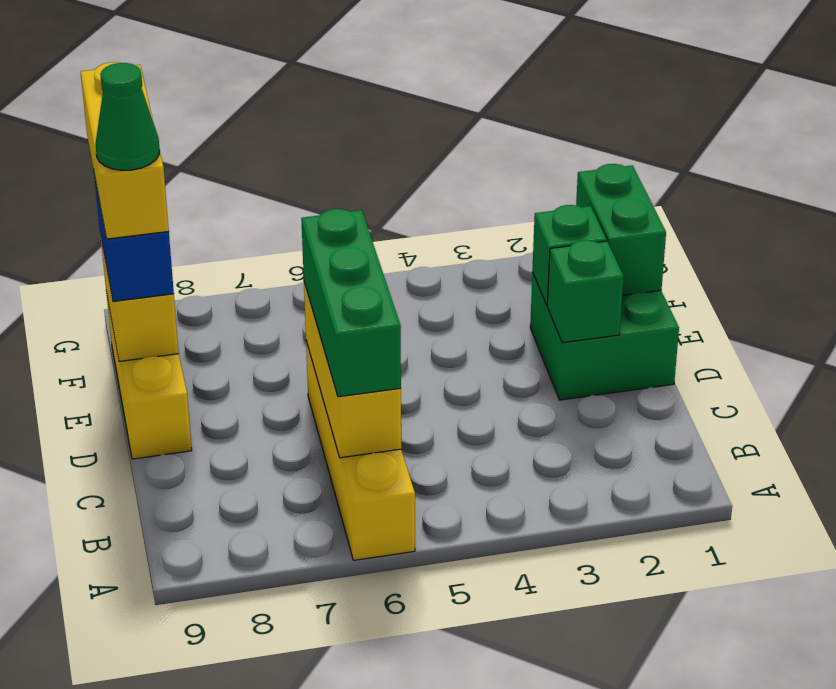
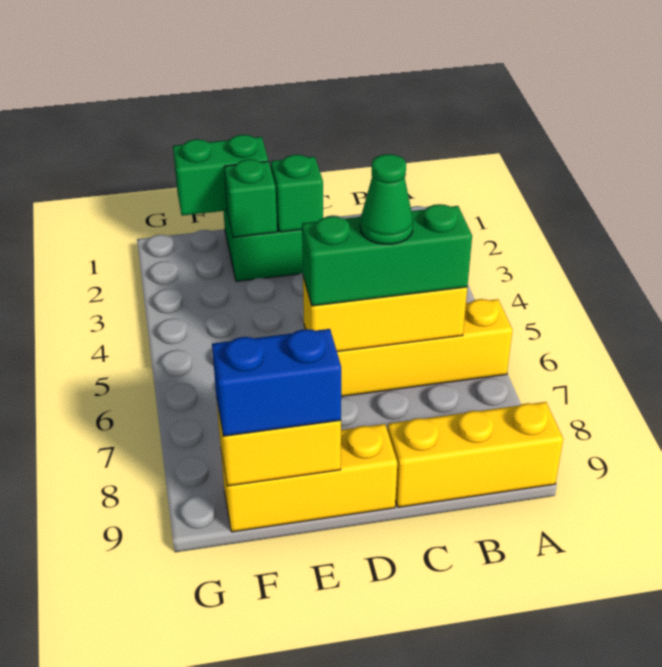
yellow brick E9:G9 level 4 -> yellow brick A9:C9 level 1
green cone E9 level 5 -> green cone C6 level 4

